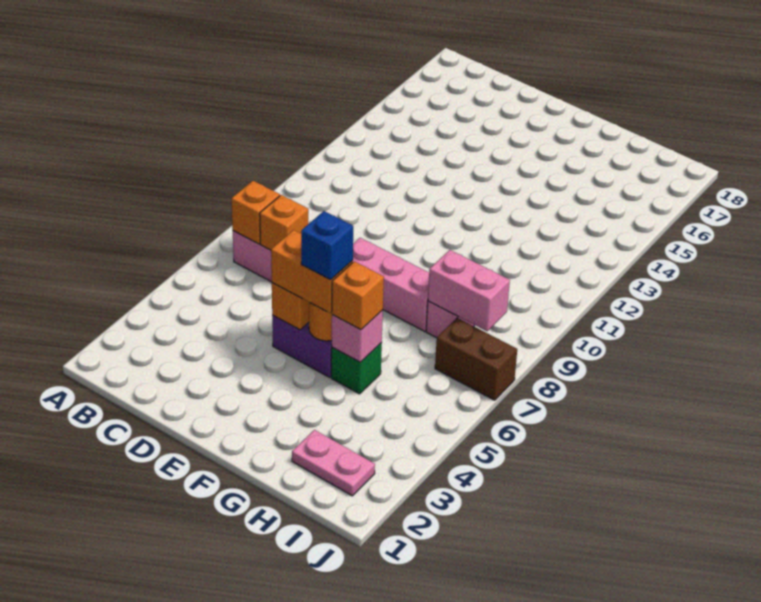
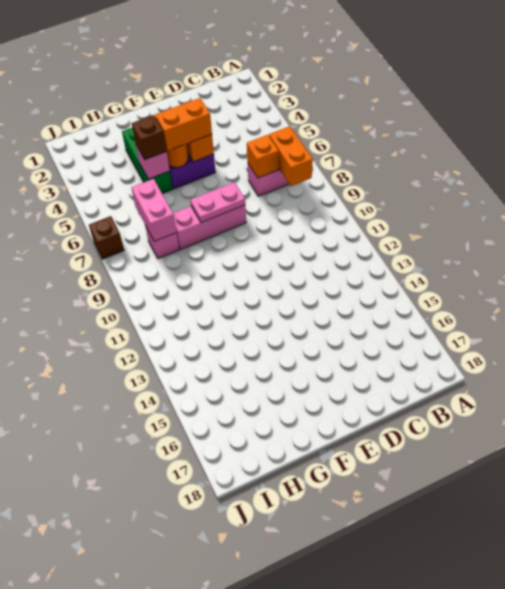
orange brick B7 level 2 -> orange brick B7:B8 level 2
blue brick F5 level 4 -> none
green brick G5 level 1 -> green brick G3:G5 level 1
orange brick G5 level 3 -> brown brick G5 level 3
pink plate H2:I2 level 1 -> pink plate E8:F8 level 2
pink brick H8:I8 level 2 -> pink brick H7:H8 level 2
brown brick I7:J7 level 1 -> brown brick J7 level 1

